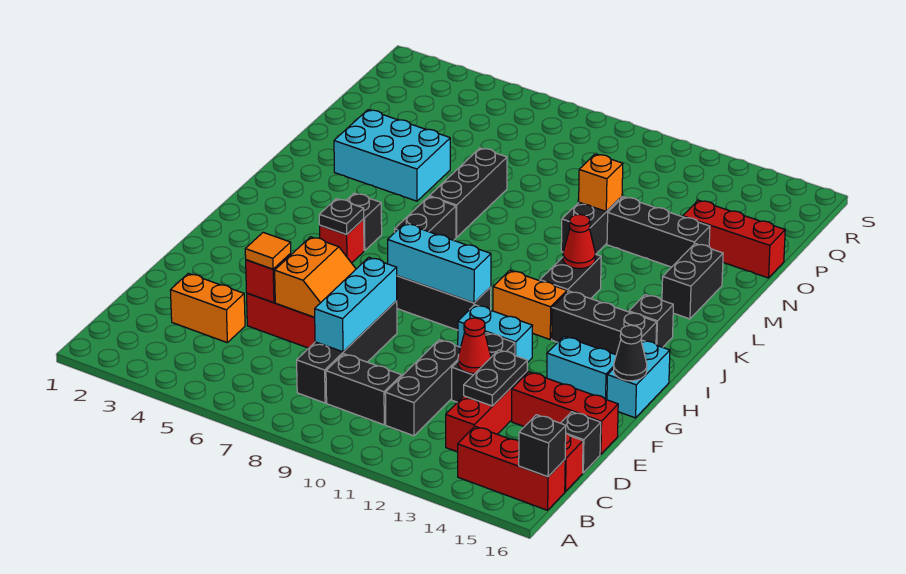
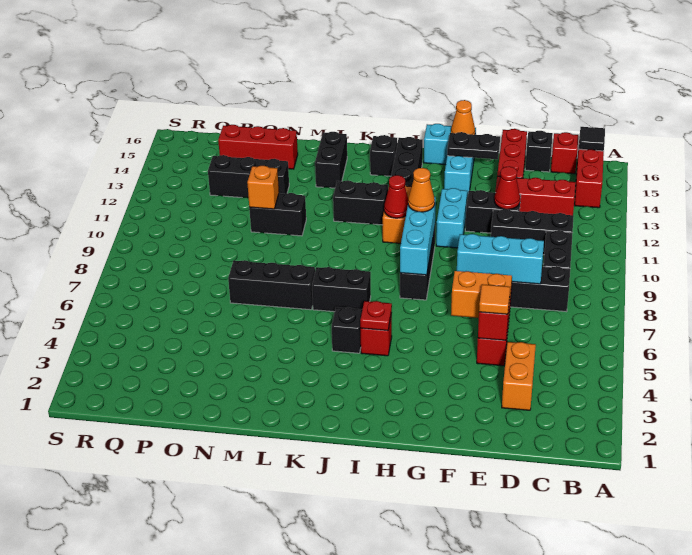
black brick B16 level 2 -> black tile B16 level 2
black plate D13:E13 level 2 -> black plate F15:G15 level 2
black cone G16 level 2 -> orange cone G16 level 2
none -> orange cone H10 level 3
black plate I5 level 2 -> red plate I5 level 2
red cone K12 level 2 -> red cone I11 level 2
black brick L15:M15 level 1 -> black brick L14:L15 level 1
cyan brick M3:N5 level 1 -> none
black brick N12:N14 level 1 -> black brick N13:P13 level 1
red brick O14:O16 level 1 -> red brick N15:P15 level 1

